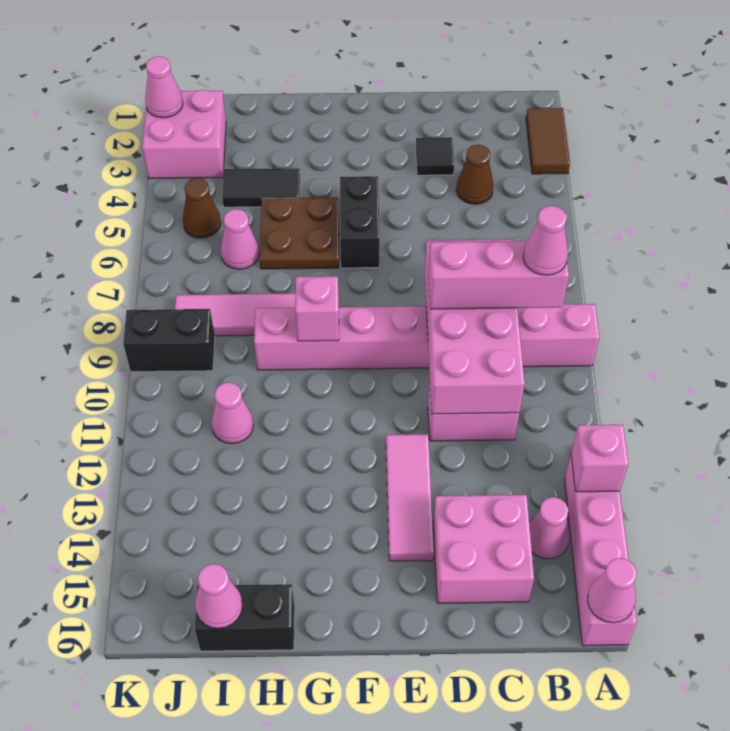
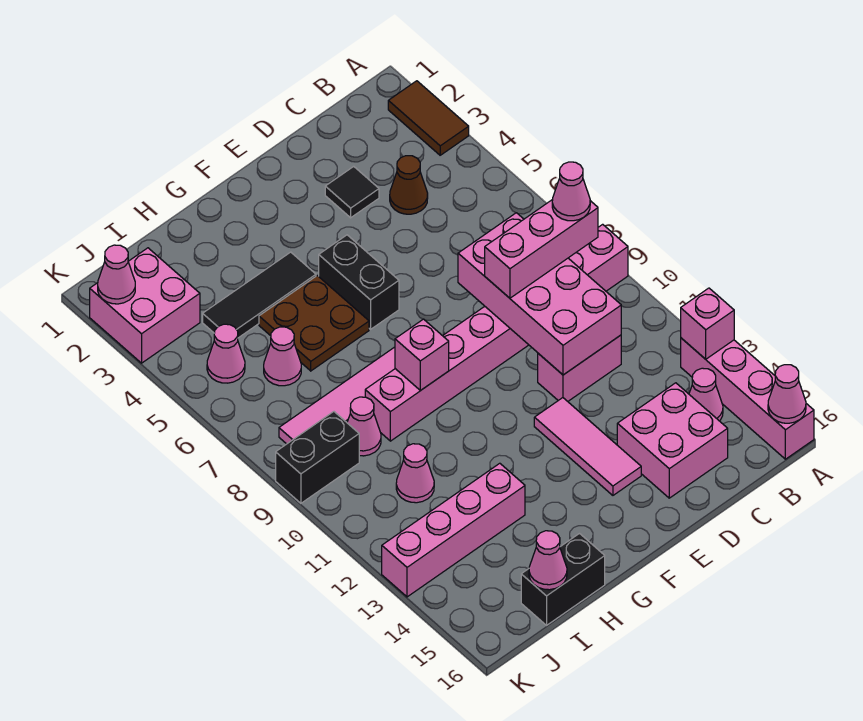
black tile H4:I4 level 1 -> black tile G4:I4 level 1
none -> pink brick H13:K13 level 1
none -> pink cone I9 level 1
brown cone J5 level 1 -> pink cone J5 level 1

